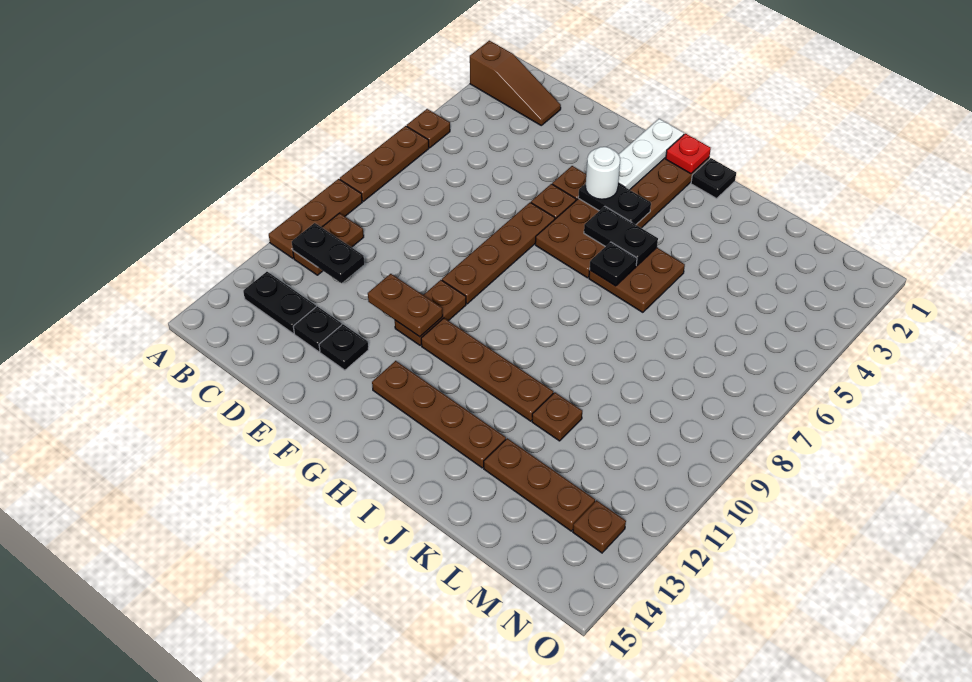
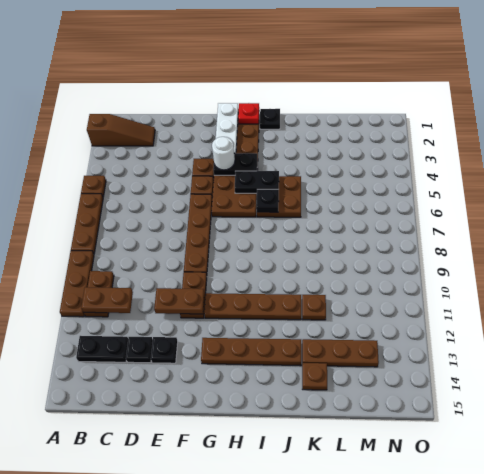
black plate B11:C11 level 2 -> brown plate B11:C11 level 2
brown plate N13 level 1 -> brown plate K14 level 1

